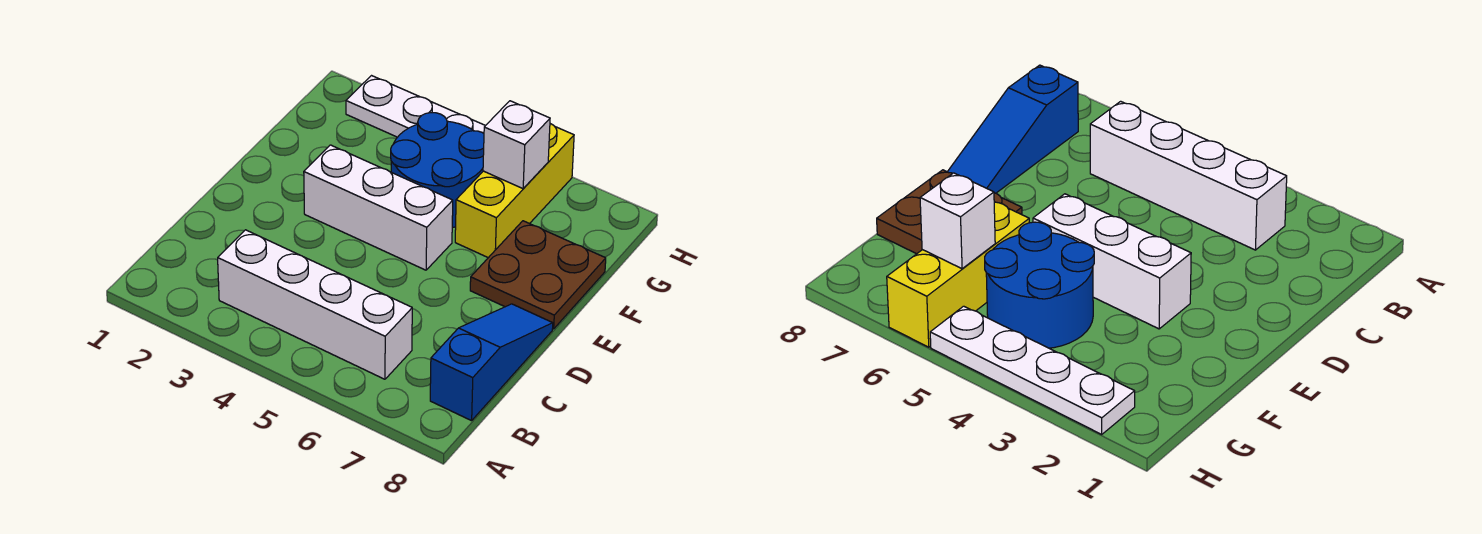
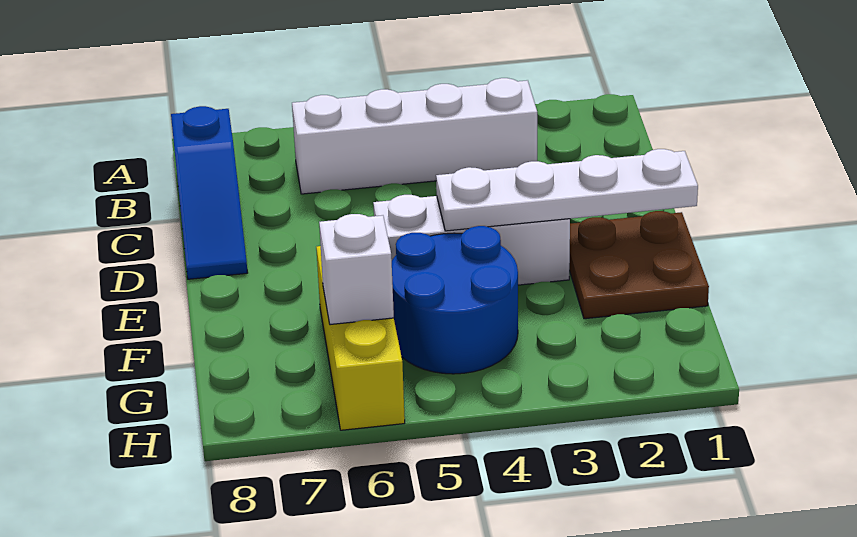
brown plate E7:F8 level 1 -> brown plate E1:F2 level 1
white plate H2:H5 level 1 -> white plate E1:E4 level 2

